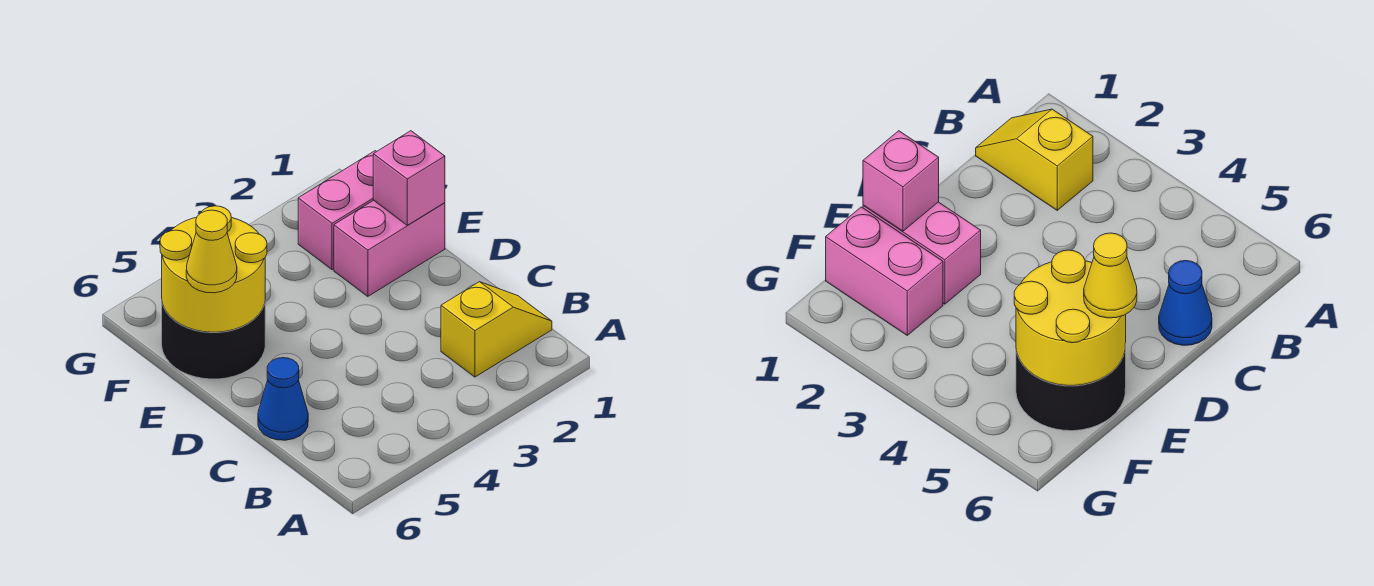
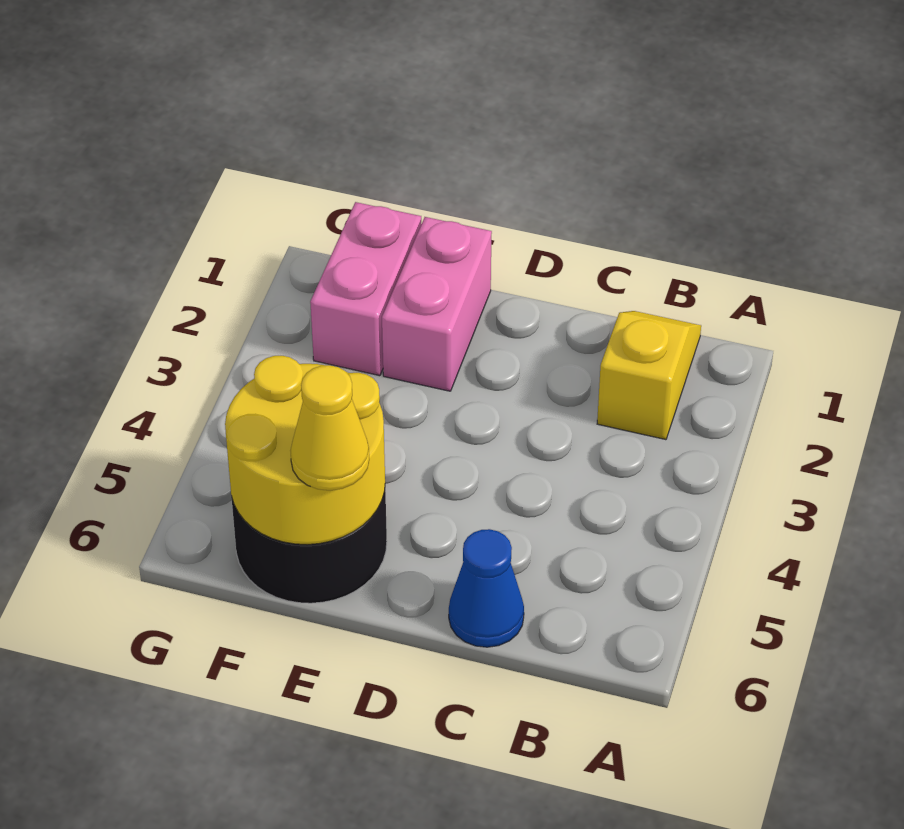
pink brick E1 level 2 -> none

